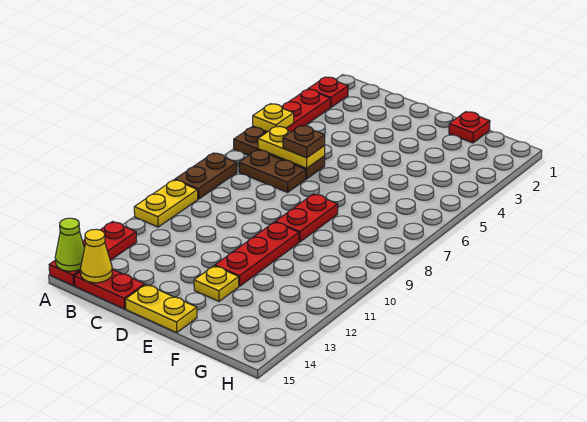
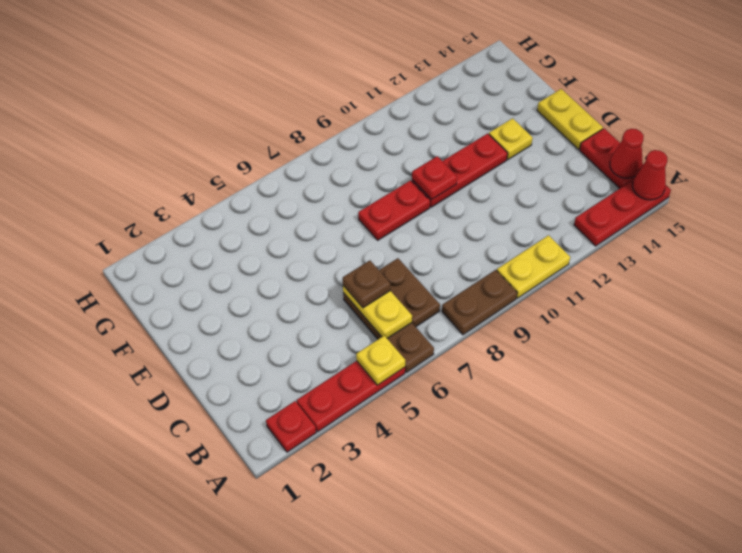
lime cone A15 level 2 -> red cone A15 level 2
yellow cone B15 level 2 -> red cone B15 level 2
red plate F1 level 1 -> red plate E10 level 2

